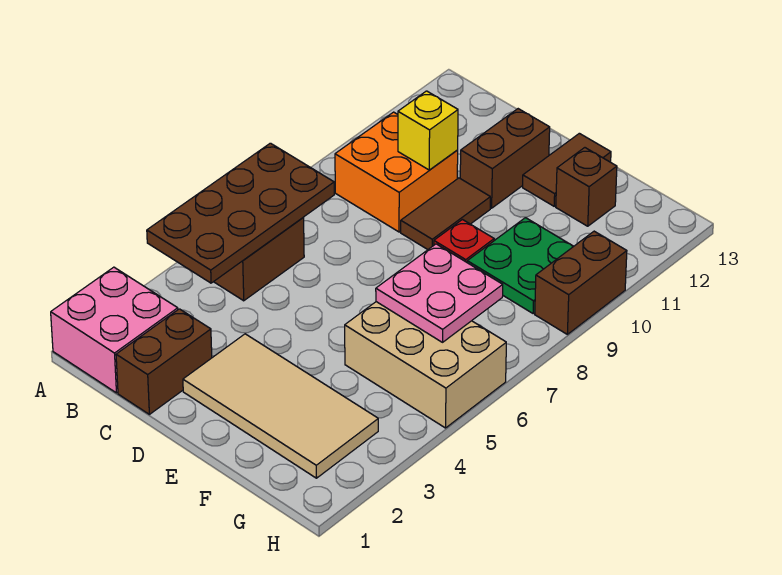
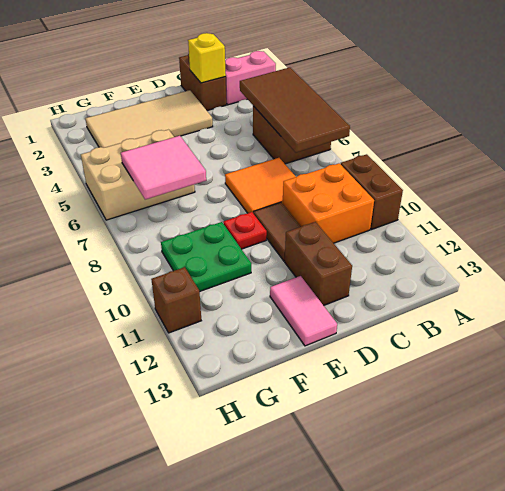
pink brick A1:B2 level 1 -> pink brick A2:B2 level 1
brown plate A4:B7 level 2 -> brown tile A4:B7 level 2
none -> orange tile C7:D8 level 1
yellow brick C10 level 2 -> yellow brick C2 level 2
brown tile E12:E13 level 1 -> pink tile E12:E13 level 1
pink plate F6:G7 level 2 -> pink tile F6:G7 level 2
brown brick F12 level 1 -> brown brick H11 level 1
brown brick H9:H10 level 1 -> brown brick A9:A10 level 1

